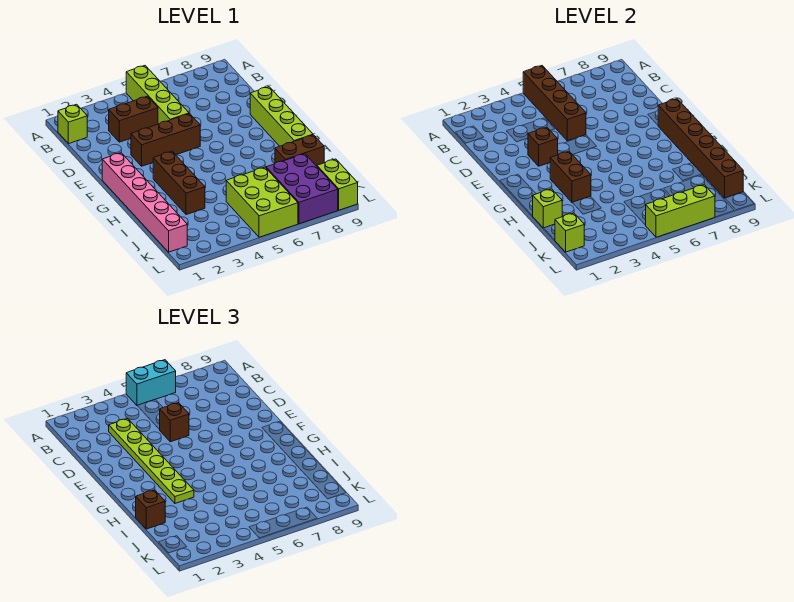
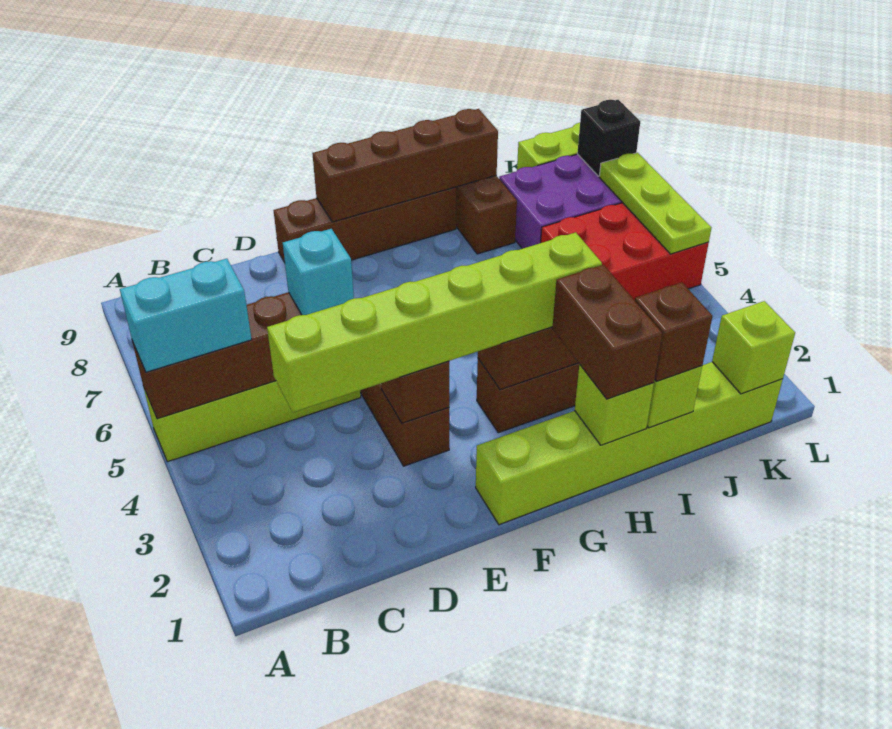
cyan brick A5:A6 level 3 -> cyan brick A5:B5 level 3
lime brick B1 level 1 -> lime brick H1 level 2
brown brick C3:C4 level 1 -> brown brick H1:H2 level 3
lime plate C3:H3 level 3 -> lime brick C3:H3 level 3
brown brick D5 level 3 -> cyan brick D5 level 3
lime brick E9:H9 level 1 -> brown brick E9:H9 level 1
pink brick F1:K1 level 1 -> lime brick F1:K1 level 1
brown brick F9:K9 level 2 -> brown brick F9:I9 level 2
lime brick J5:L6 level 1 -> red brick J5:L6 level 1
lime brick L5:L7 level 2 -> lime plate L5:L7 level 2
none -> black brick L8 level 2

